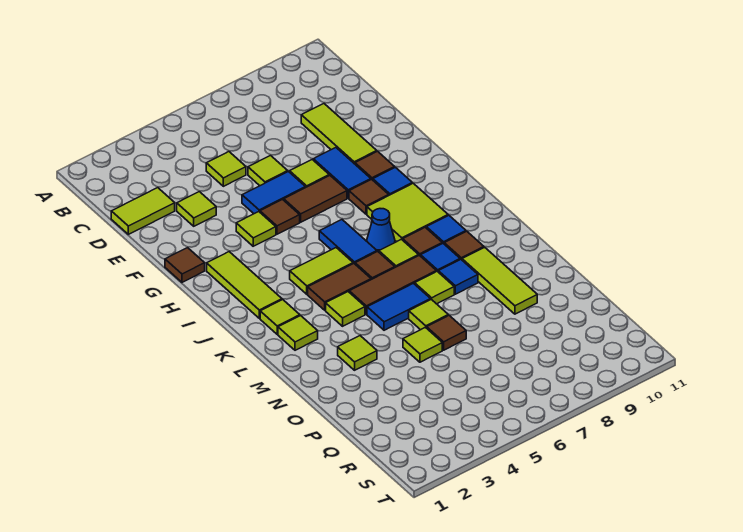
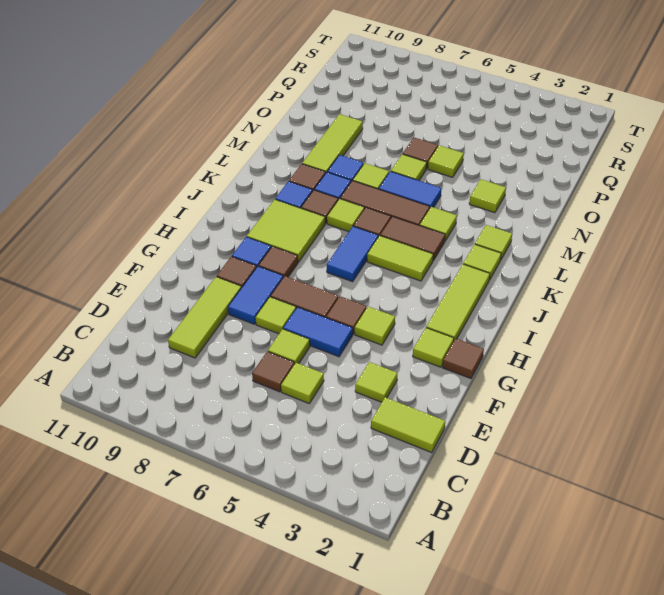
none -> brown tile D6 level 1
none -> lime tile G2 level 1
blue cone J7 level 1 -> none

